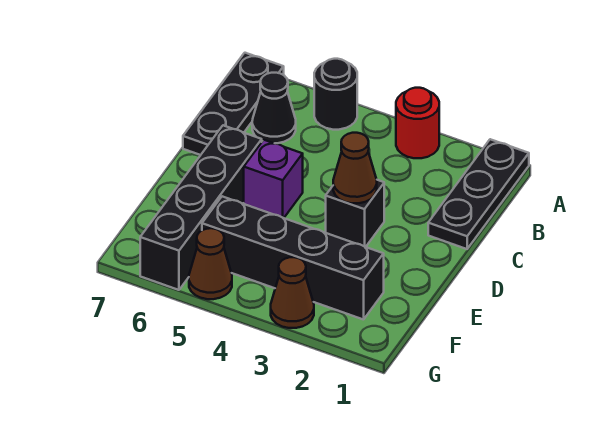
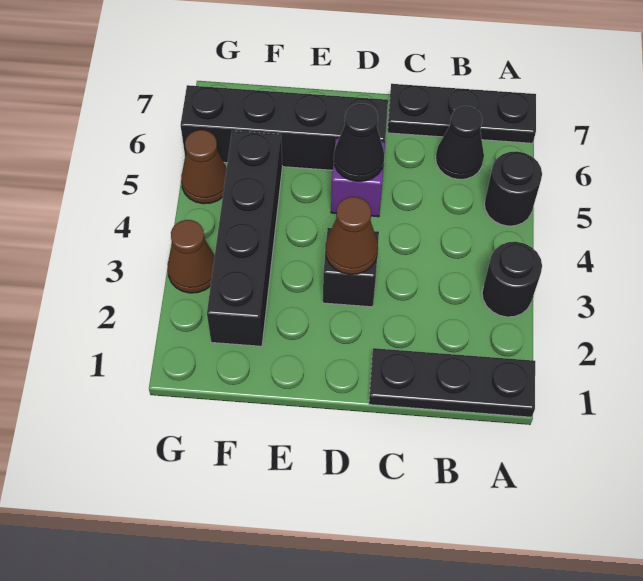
red round brick A3 level 1 -> black round brick A3 level 1
none -> black cone D5 level 2

